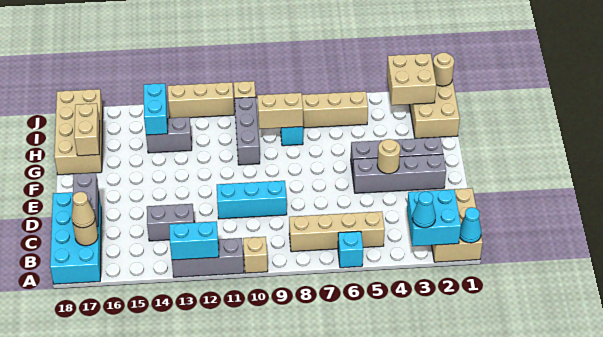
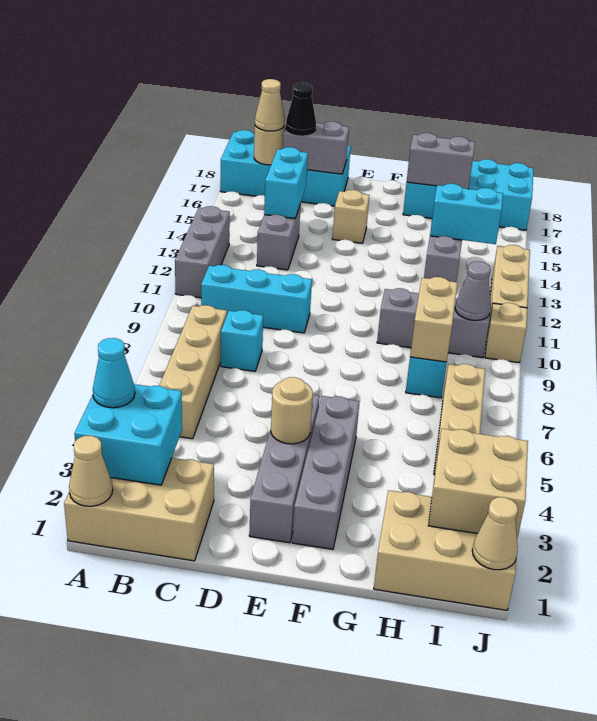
cyan cone A1 level 2 -> tan cone A1 level 2
cyan brick A6 level 1 -> cyan brick C8 level 1
tan brick A10 level 1 -> tan brick E15 level 1
cyan brick A12:A13 level 2 -> cyan brick C14:C15 level 2
none -> black cone C17 level 3
cyan brick D9:D11 level 1 -> cyan brick B10:D10 level 1
tan brick G17:J18 level 1 -> cyan brick G17:J18 level 1
tan brick G17:H17 level 2 -> grey brick G17:H17 level 2
none -> grey cone I10 level 2
tan round brick J1 level 2 -> tan cone J1 level 2

